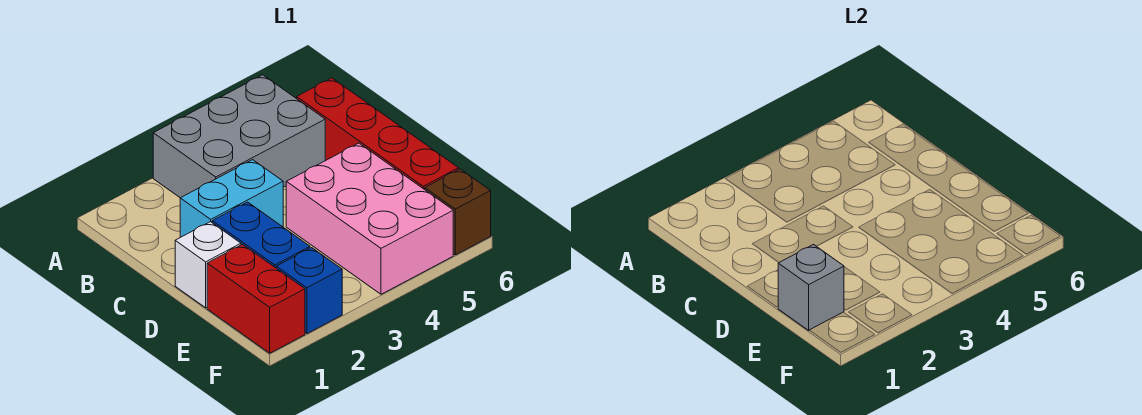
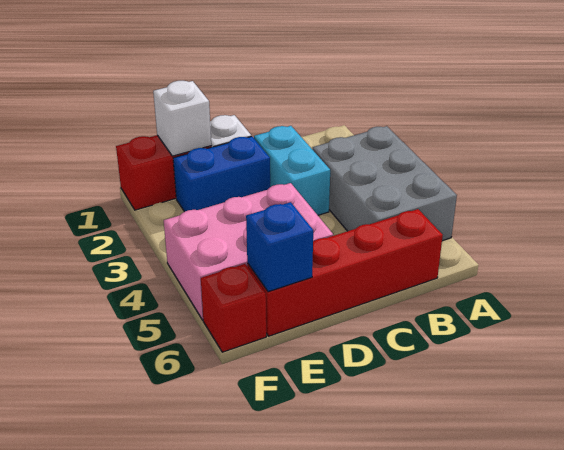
grey brick E1 level 2 -> white brick E1 level 2
blue brick F2 level 1 -> blue brick E6 level 2
brown brick F6 level 1 -> red brick F6 level 1

